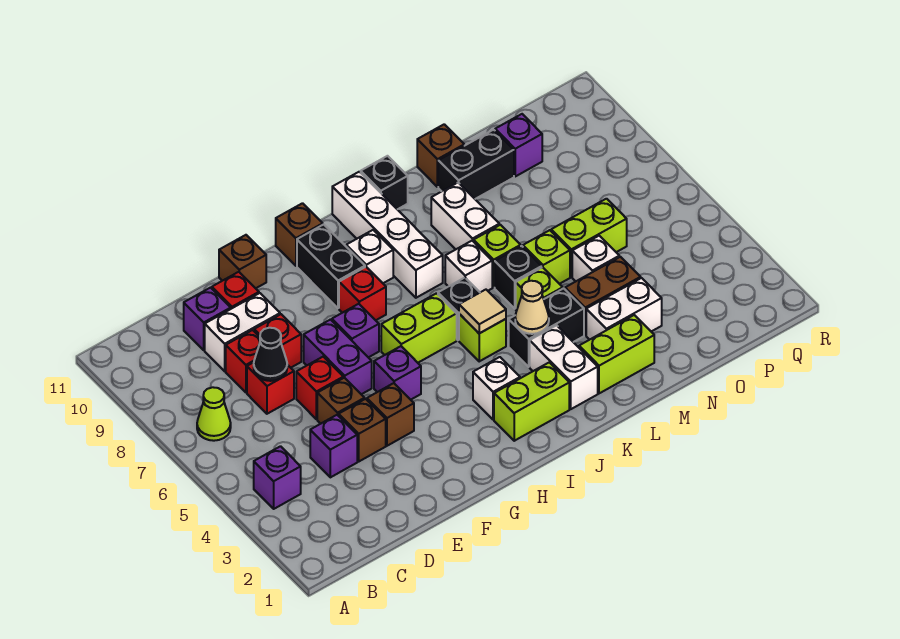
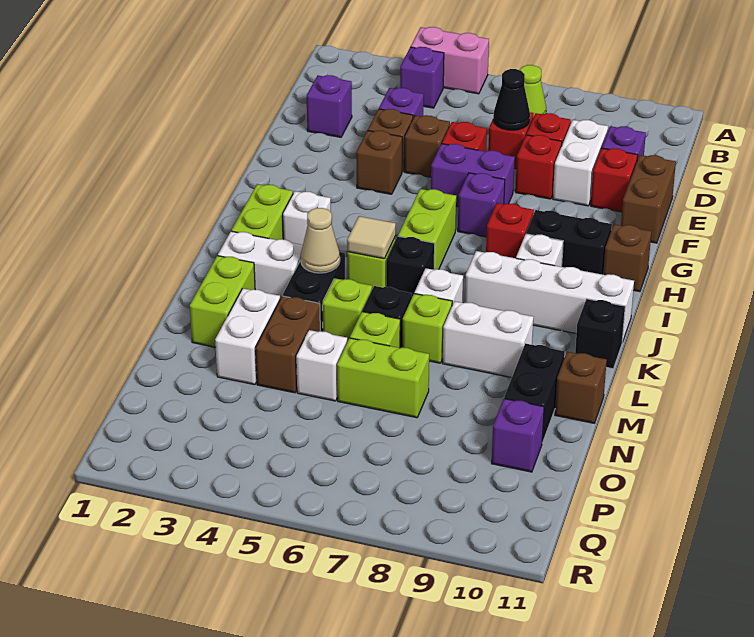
none -> pink brick A4:A5 level 1
brown brick F11 level 1 -> brown brick E11:F11 level 1
purple brick G5 level 1 -> purple brick D2 level 1
lime brick N6:O6 level 1 -> lime brick N6:N7 level 1

